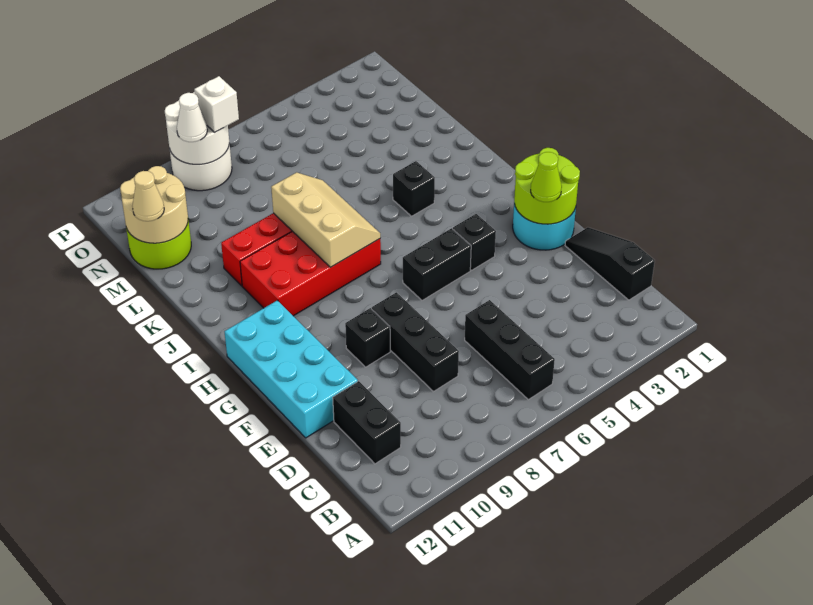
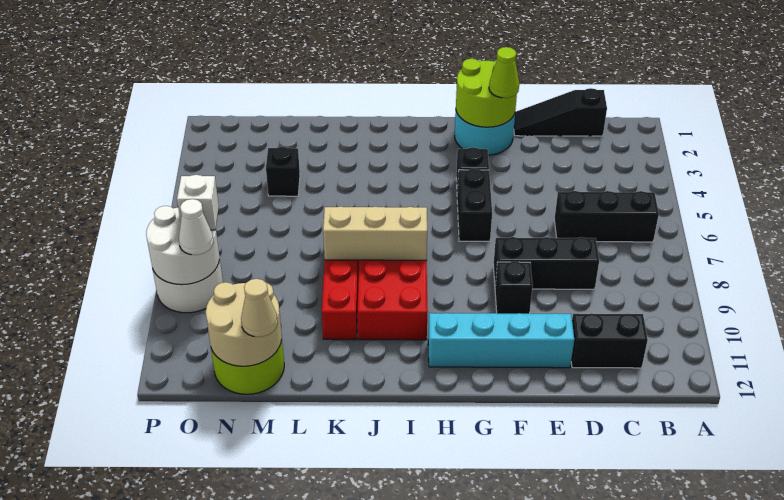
cyan brick E11:H12 level 1 -> cyan brick E11:H11 level 1
black brick J4 level 1 -> black brick M4 level 1

